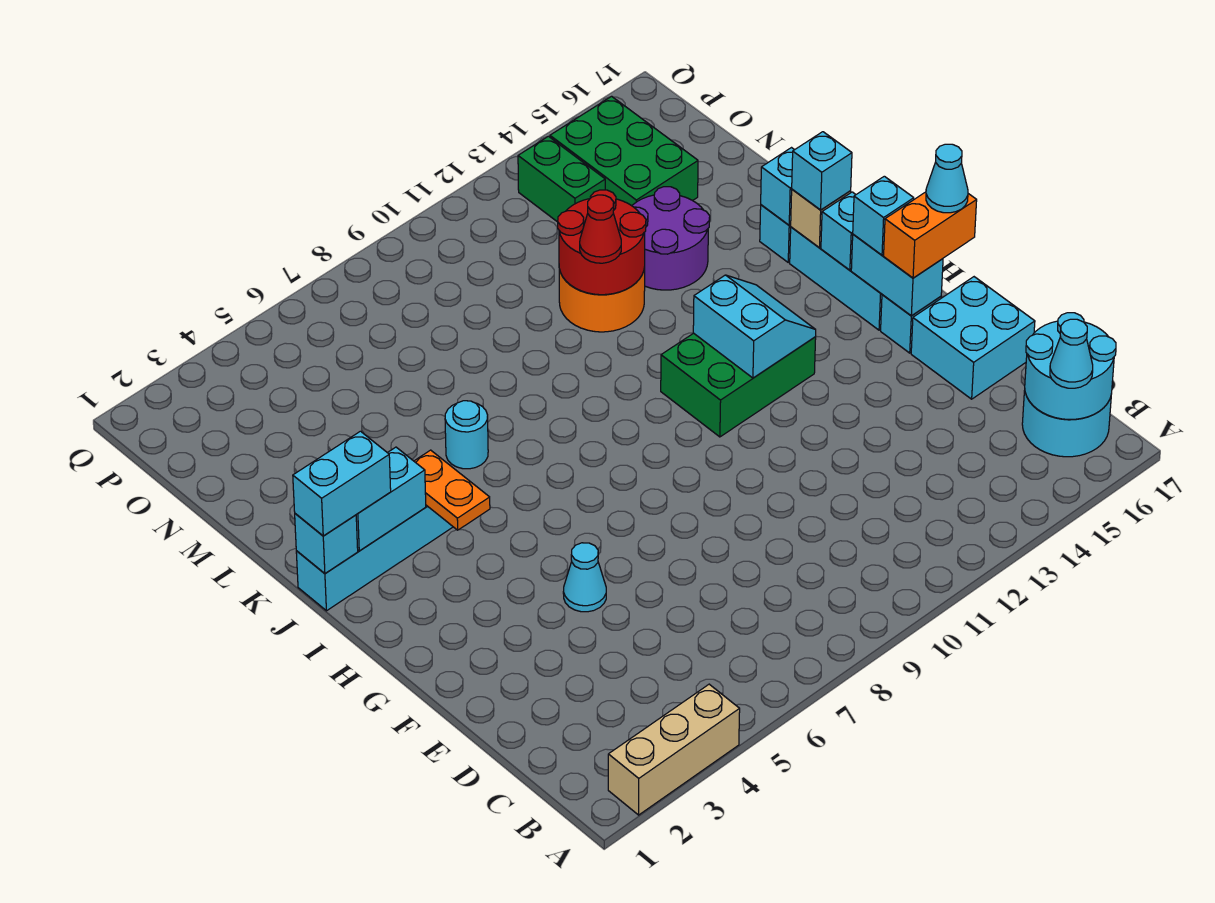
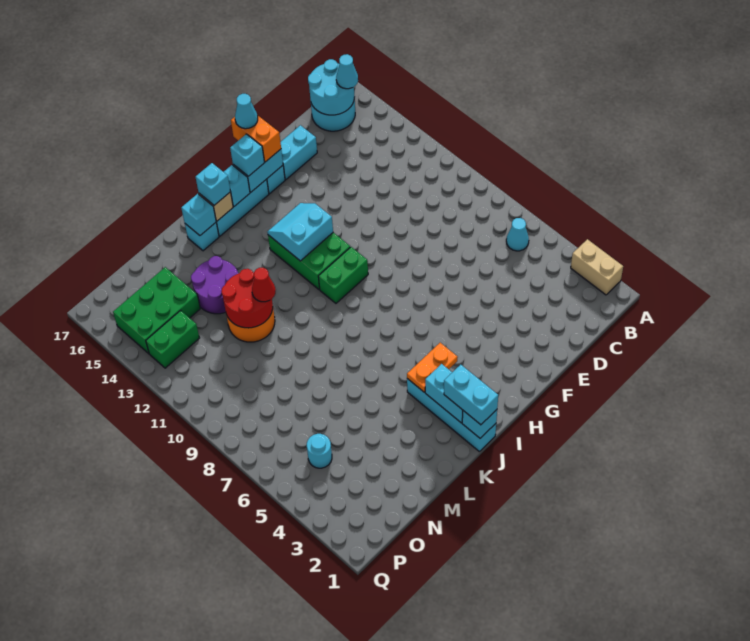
tan brick A2:A4 level 1 -> tan brick A2:A3 level 1
cyan brick E16:F17 level 1 -> cyan brick E16:F16 level 1
cyan cone F5 level 1 -> cyan cone B6 level 1
none -> green brick H10:I10 level 1
cyan round brick K6 level 1 -> cyan round brick O5 level 1

